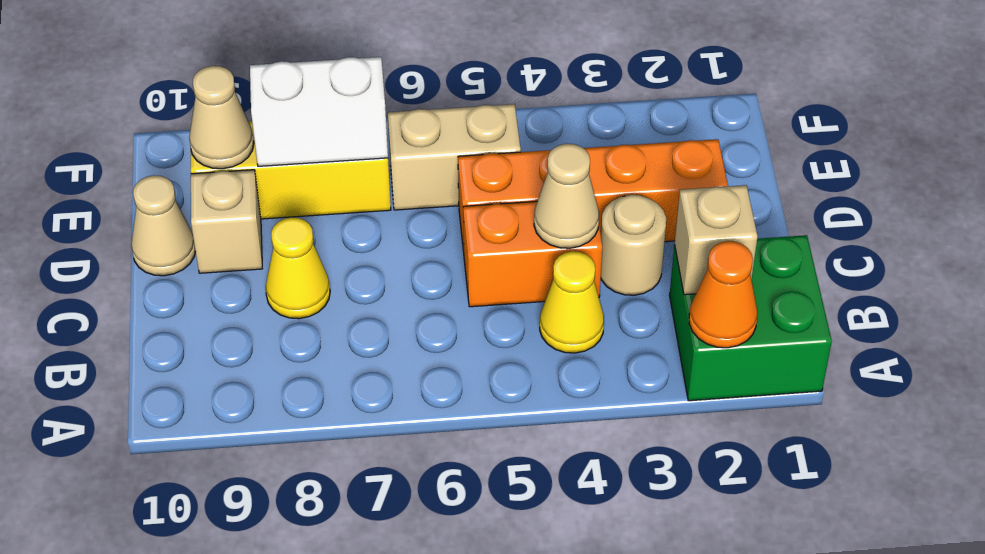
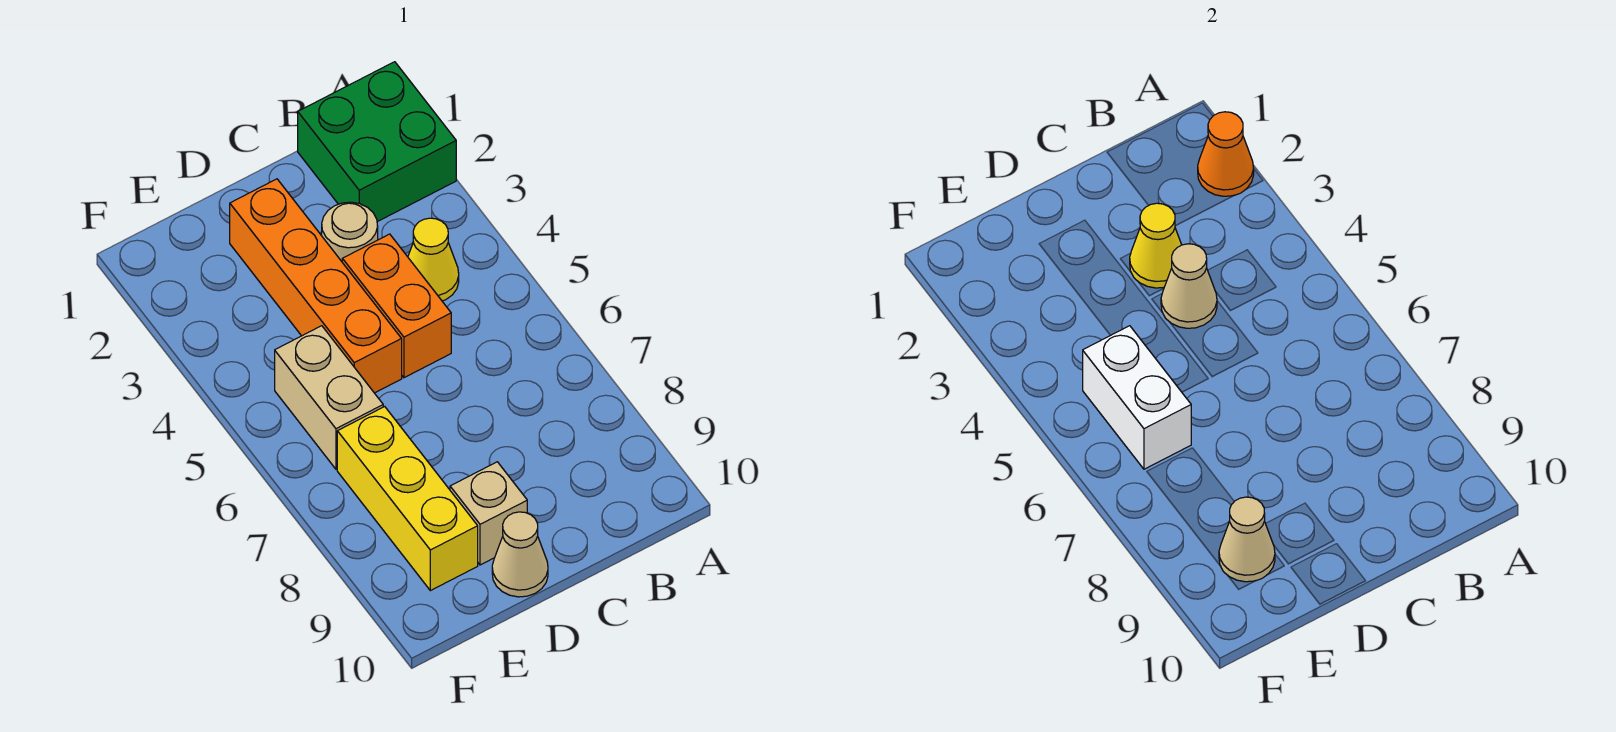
tan brick B2 level 2 -> none
yellow cone C8 level 1 -> yellow cone C3 level 2
white brick E7:E8 level 2 -> white brick E5:E6 level 2

